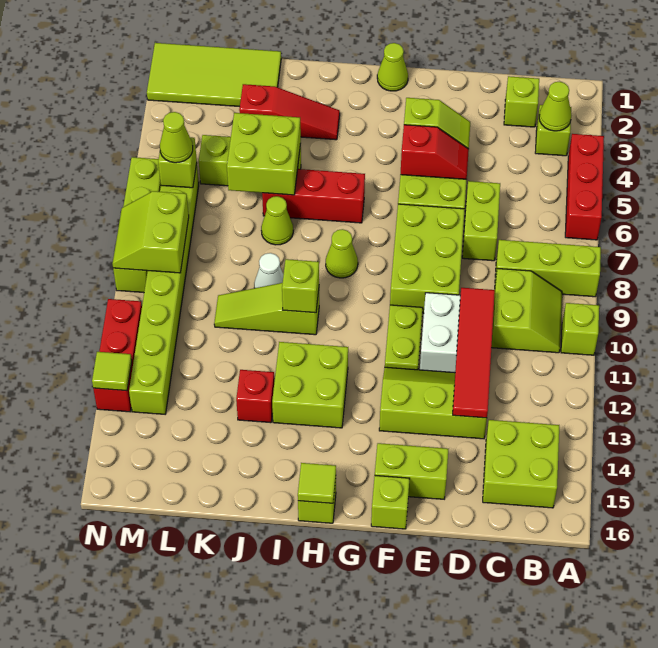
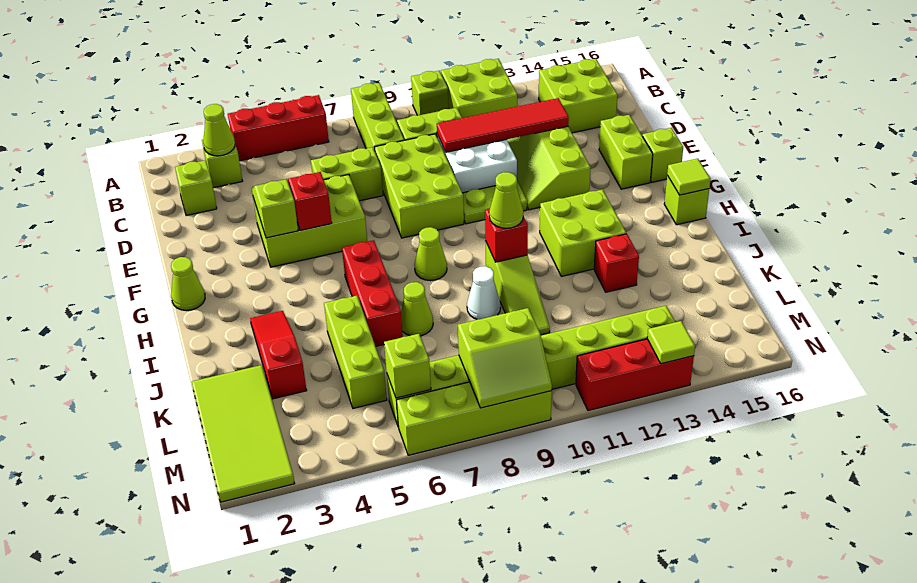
lime brick E7:F9 level 1 -> lime brick D8:F9 level 1
lime brick I10 level 2 -> red brick I10 level 2
lime brick J5:K6 level 2 -> lime brick A11:B12 level 1
lime cone M6 level 3 -> lime cone I10 level 3

